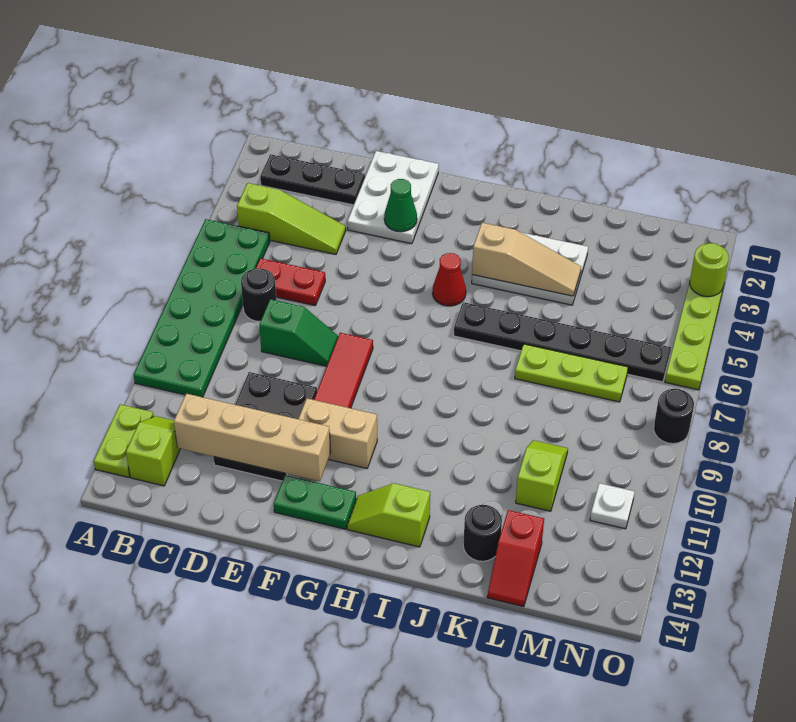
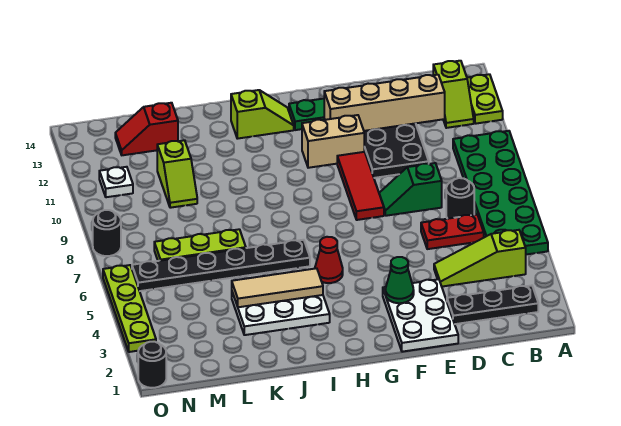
tan slope I4:K4 level 2 top I -> tan tile I4:K4 level 2
black round brick K13 level 1 -> black round brick O1 level 1
red slope L13:L14 level 1 top 13 -> red slope L13:M13 level 1 top L
lime round brick O3 level 2 -> none

